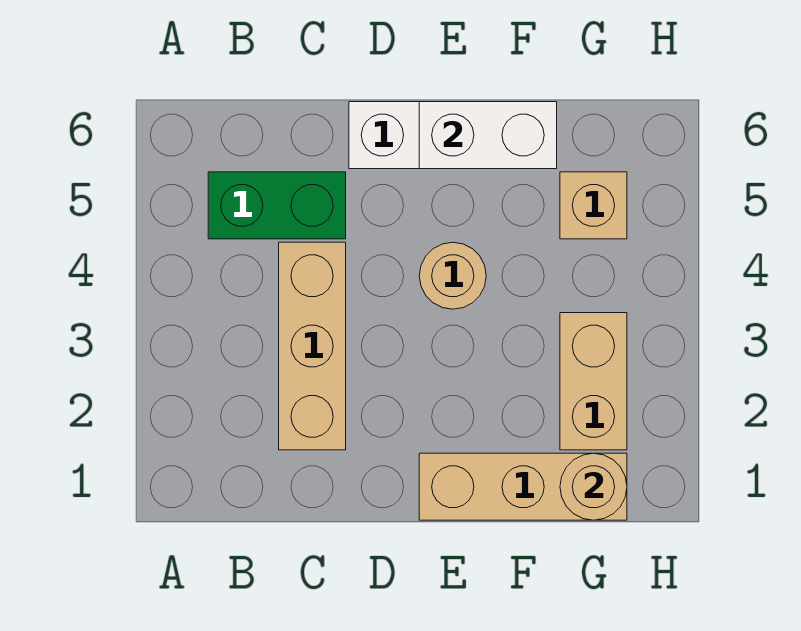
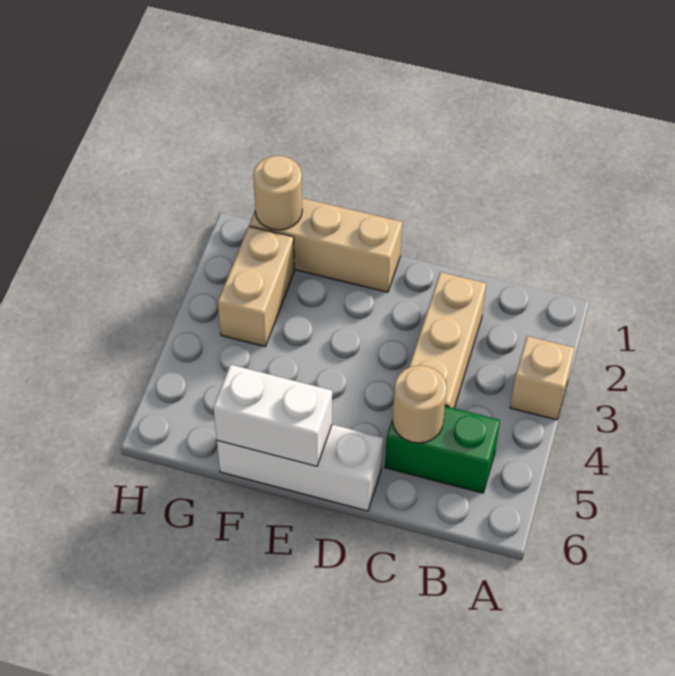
tan round brick E4 level 1 -> tan round brick C5 level 2
tan brick G5 level 1 -> tan brick A3 level 1

